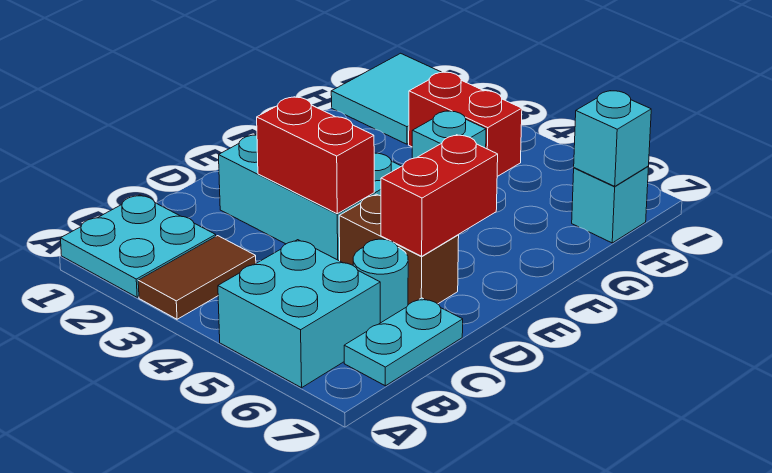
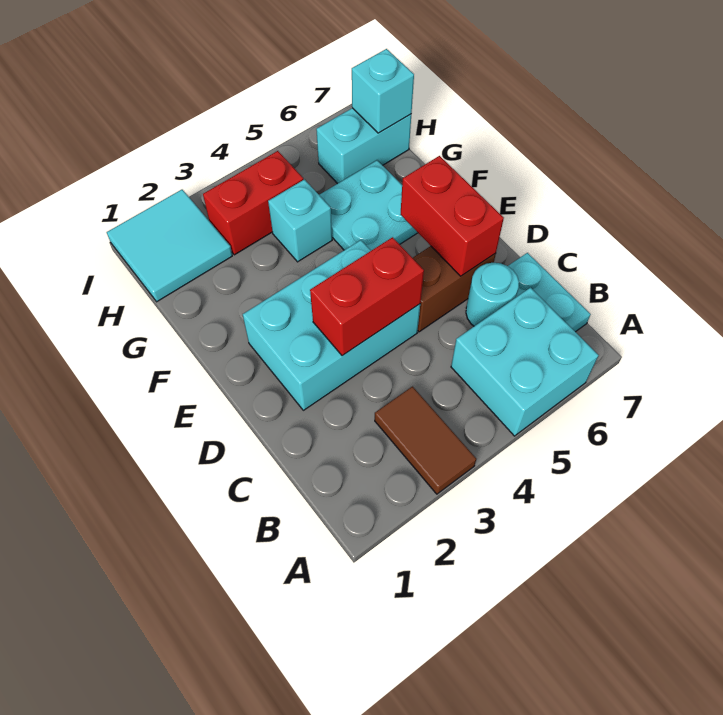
cyan plate A1:B2 level 1 -> cyan plate F5:G6 level 1
cyan brick H7 level 1 -> cyan brick H6:H7 level 1

